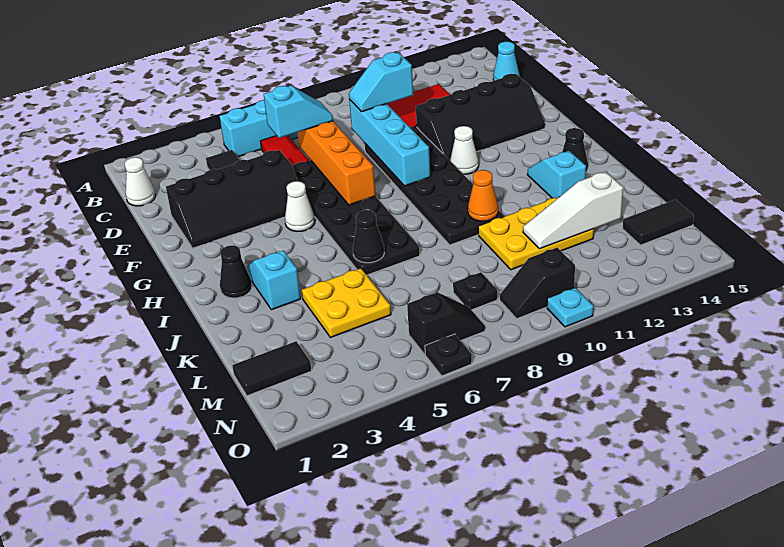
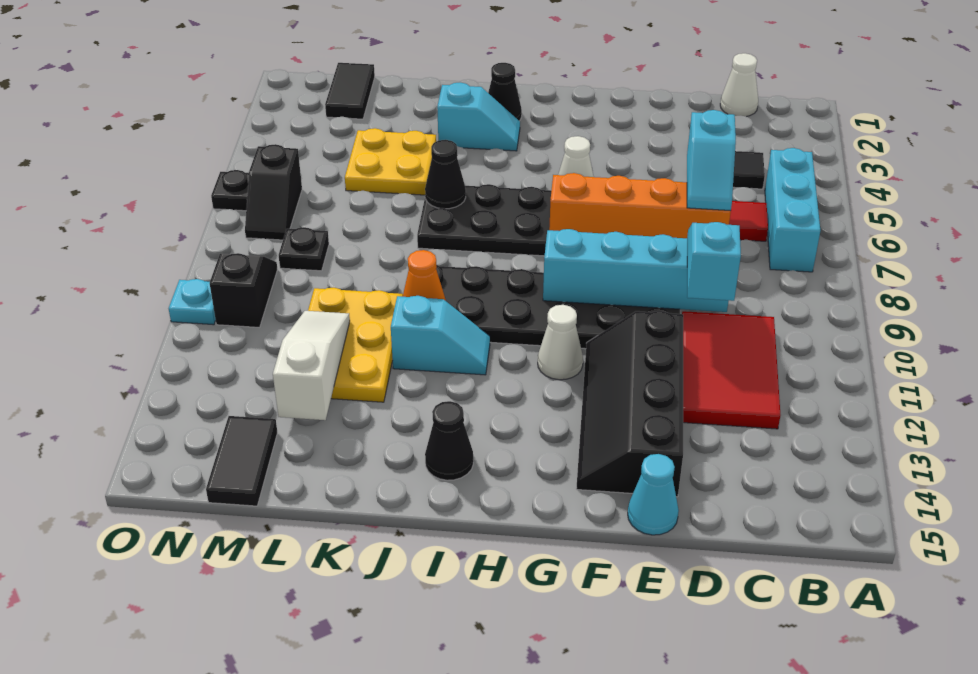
cyan cone C15 level 1 -> cyan cone E15 level 1
black slope E2:F5 level 1 top E -> none
cyan slope I13:J13 level 1 top J -> cyan slope I11:J11 level 1 top J

